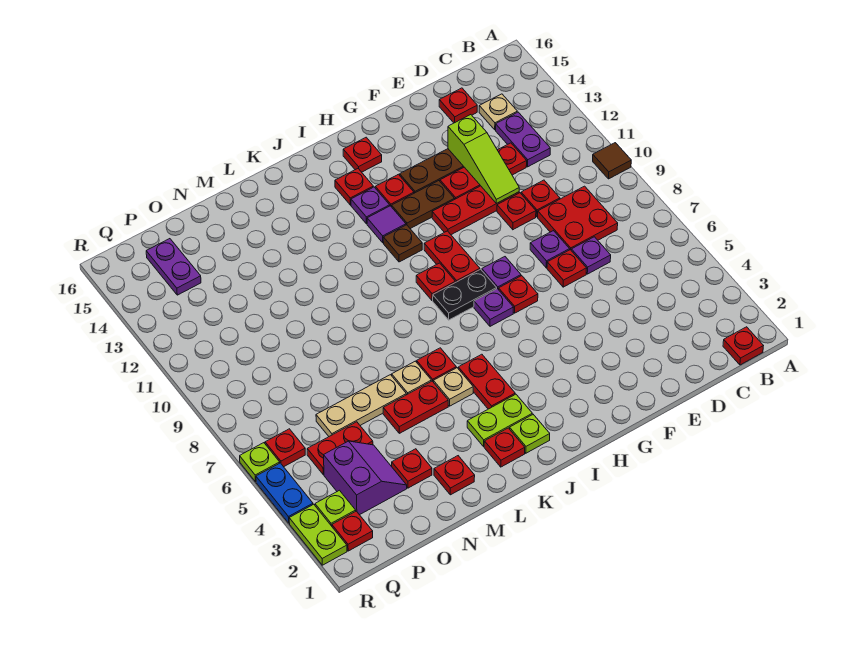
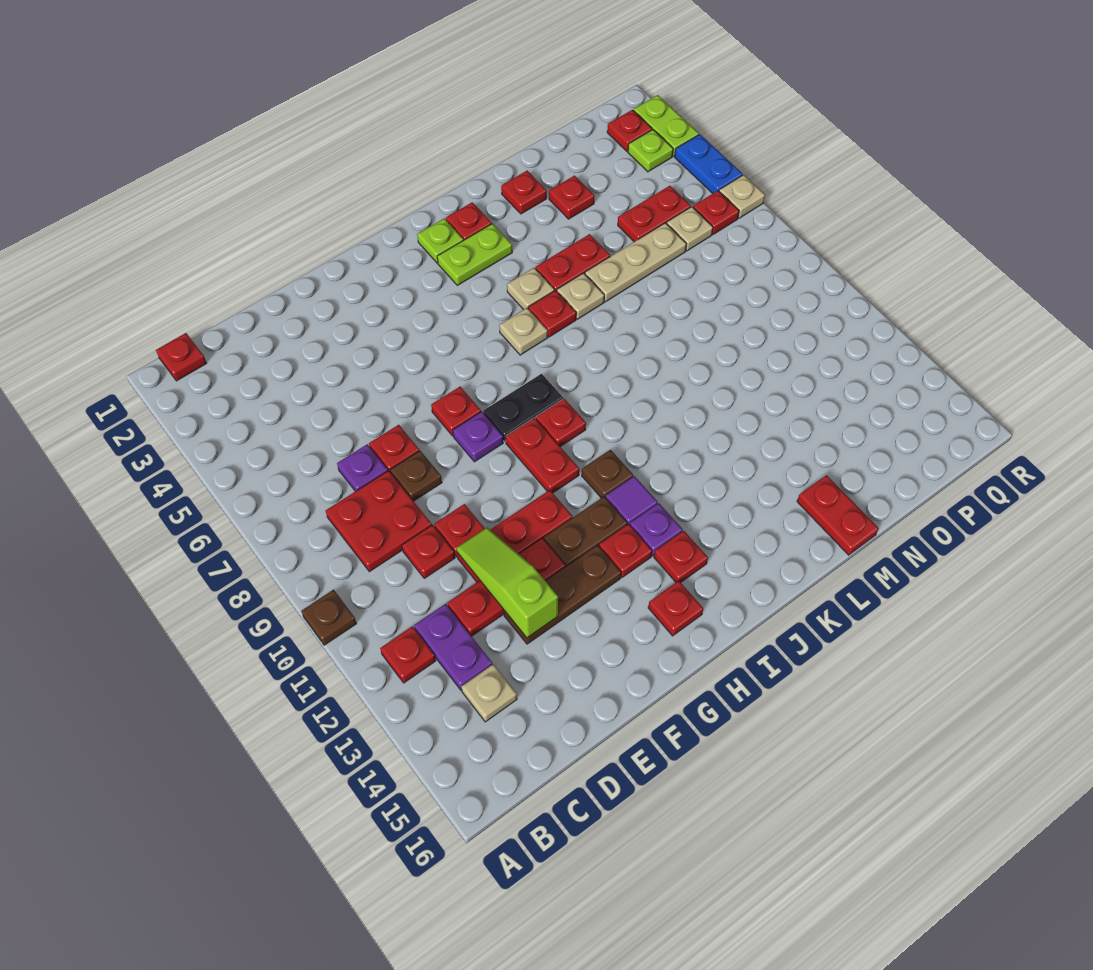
brown tile A10 level 1 -> brown plate A10 level 1
red plate D15 level 1 -> red plate B12 level 1
purple plate E8 level 1 -> brown plate E8 level 1
purple plate H7 level 1 -> none
red plate J4:J5 level 1 -> red plate M15:M16 level 1
none -> tan plate J6 level 1
purple slope O3:P4 level 1 top P -> none
none -> tan plate P6 level 1
purple plate P14:P15 level 1 -> none
lime plate R6 level 1 -> tan plate R6 level 1

